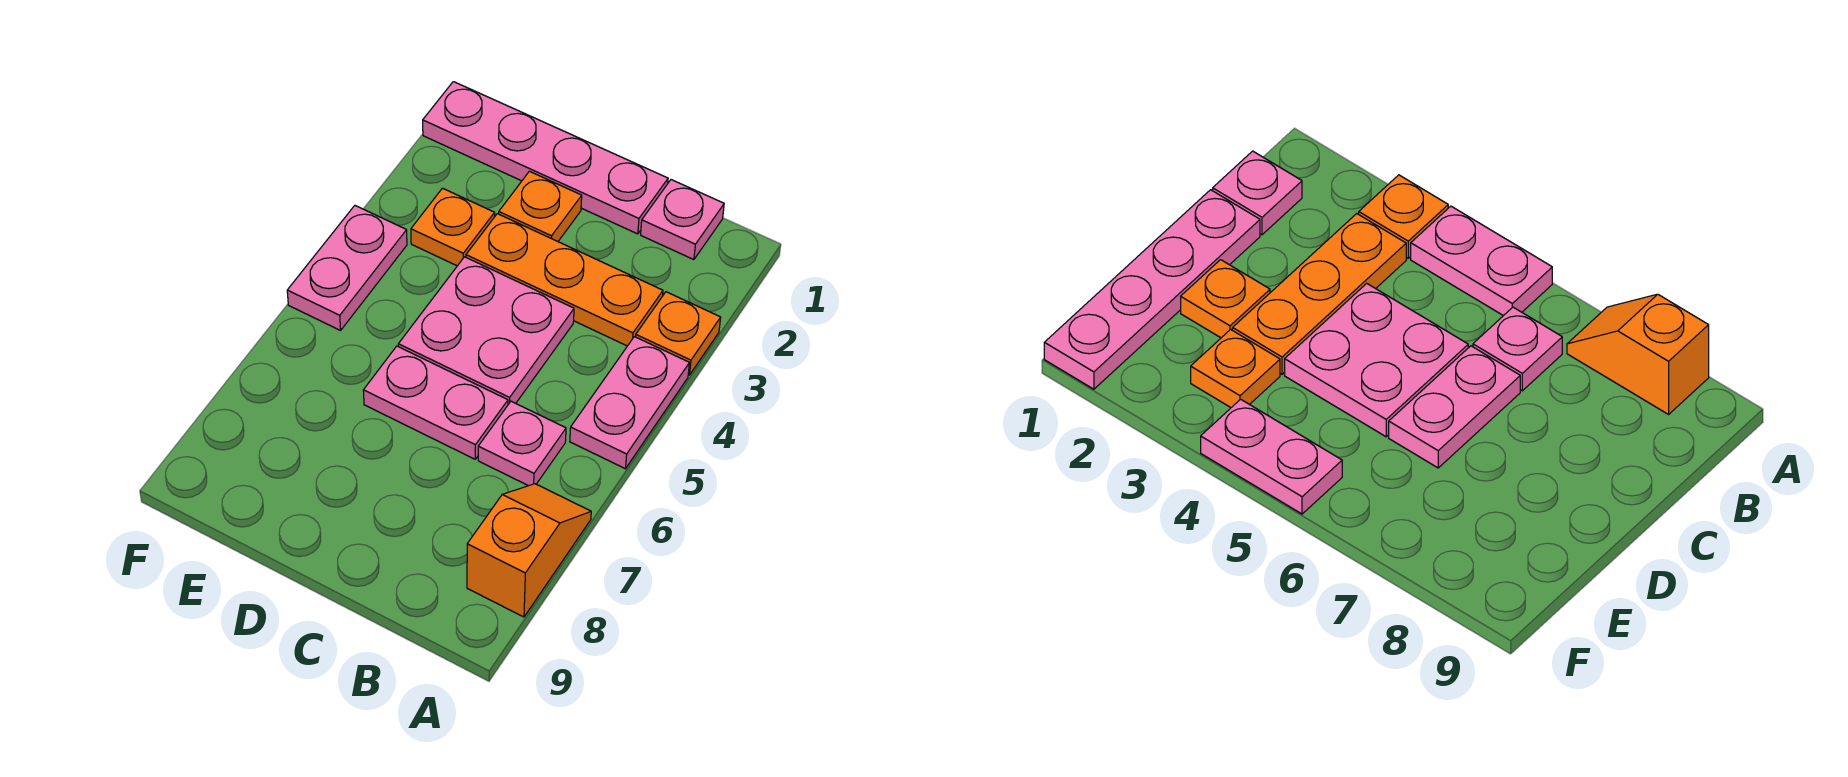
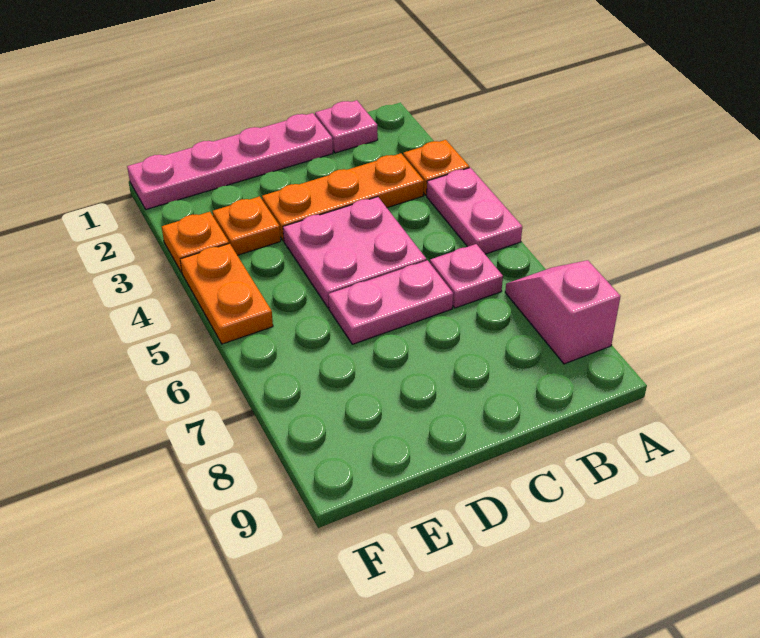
orange slope A7:A8 level 1 top 8 -> pink slope A7:A8 level 1 top 8
orange plate D2 level 1 -> orange plate F3 level 1
pink plate F4:F5 level 1 -> orange plate F4:F5 level 1

